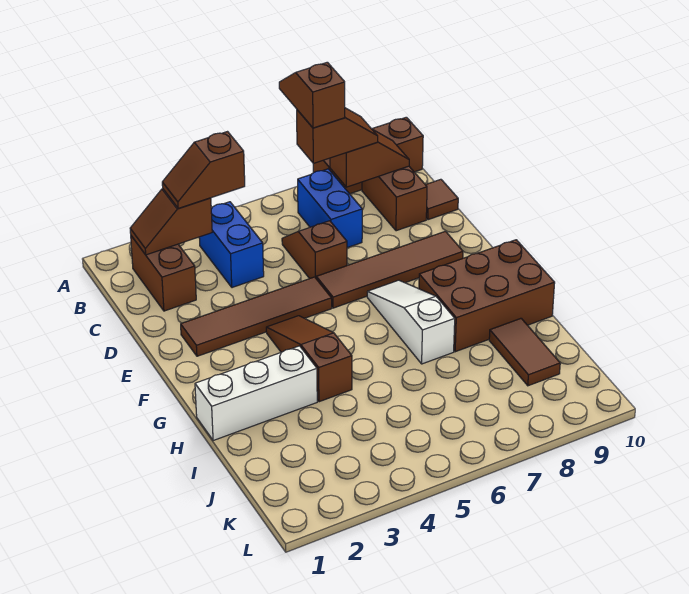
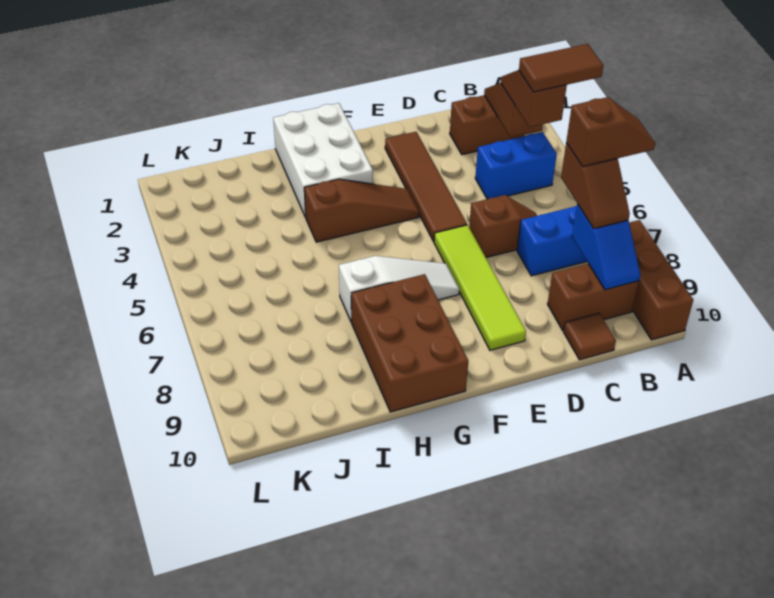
brown slope B8:B9 level 2 top 8 -> blue slope B8:B9 level 2 top 8
brown tile E6:E9 level 1 -> lime tile E6:E9 level 1
white brick H1:H3 level 1 -> white brick G1:H3 level 1
brown tile I9:J9 level 1 -> brown tile A4:B4 level 4

